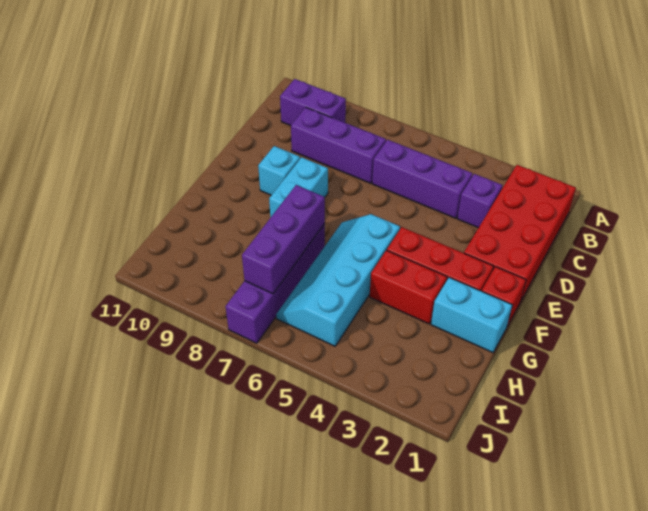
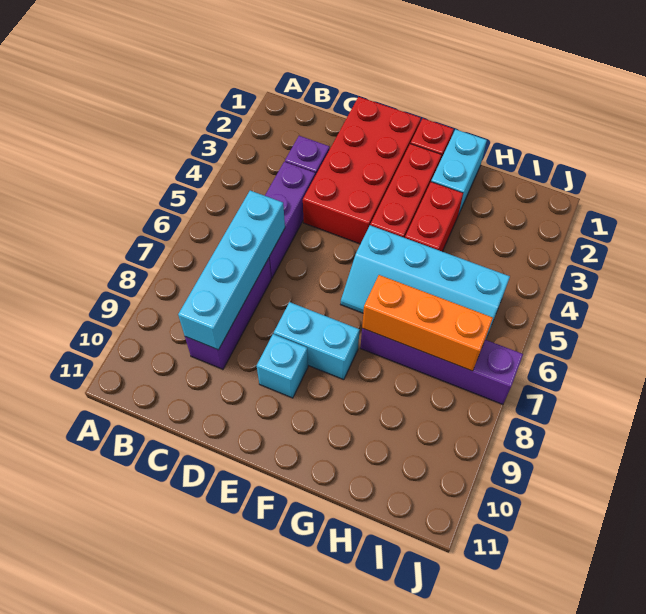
red brick B1:E2 level 1 -> red brick D1:E4 level 1
purple brick B9:B10 level 1 -> none
none -> cyan brick C6:C9 level 2
purple brick G7:I7 level 2 -> orange brick G7:I7 level 2

